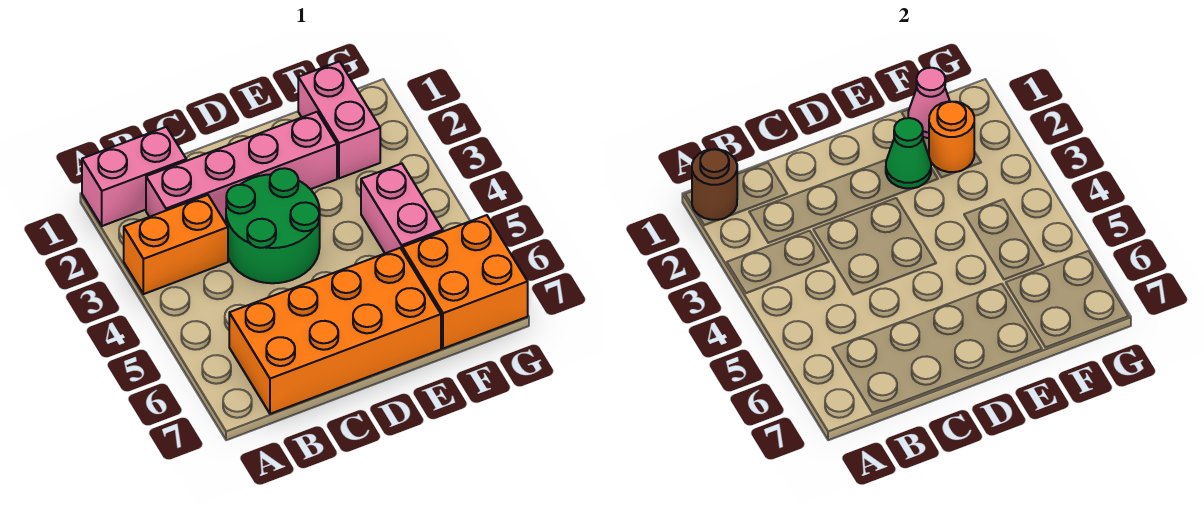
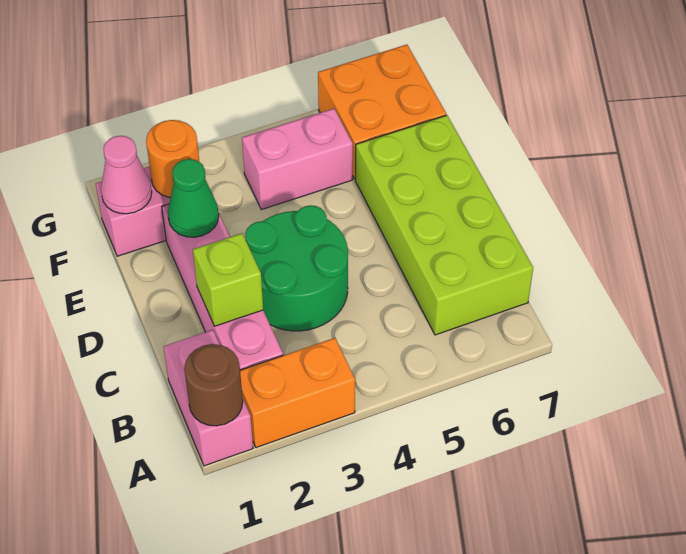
orange brick A3:B3 level 1 -> orange brick A2:A3 level 1
orange brick B6:E7 level 1 -> lime brick B6:E7 level 1
none -> lime brick C2 level 2

